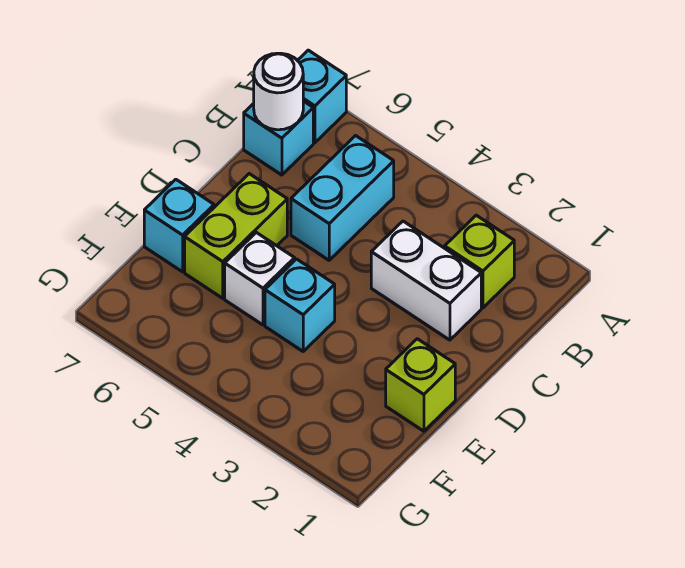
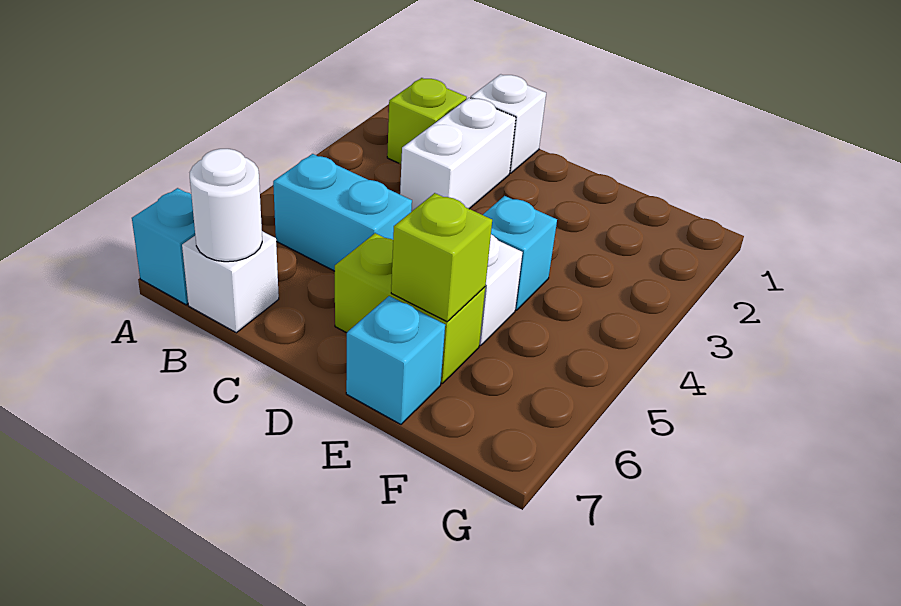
cyan brick B7 level 1 -> white brick B7 level 1
none -> white brick C1 level 1
lime brick E1 level 1 -> lime brick E6 level 2

